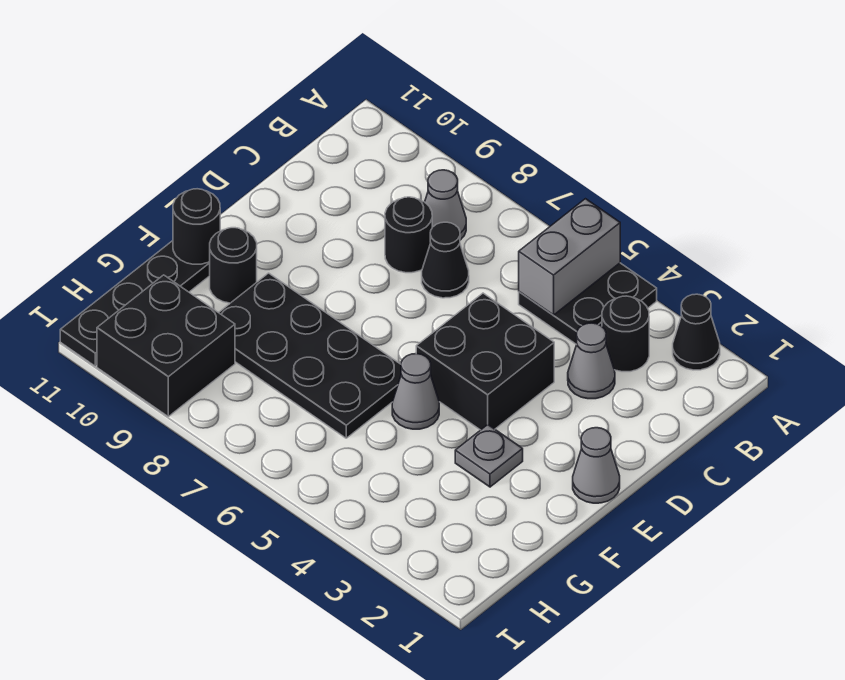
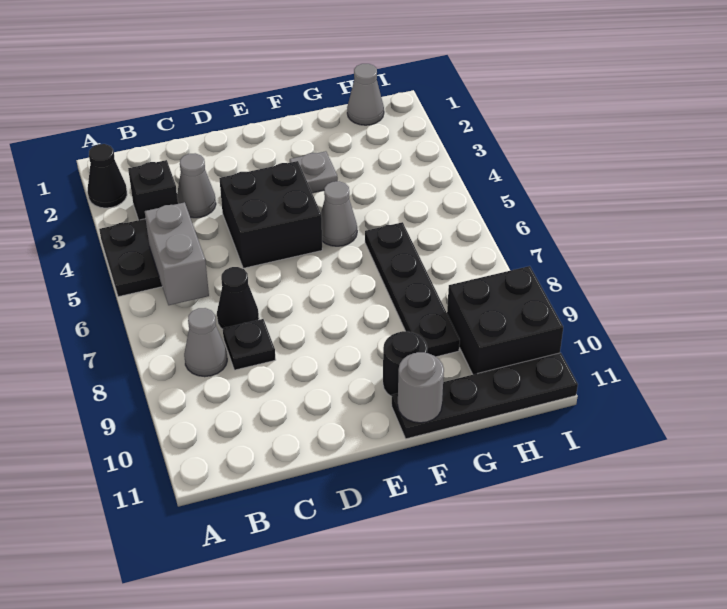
grey brick A5:B5 level 2 -> grey brick B5:B6 level 2
black round brick B3 level 1 -> black brick B3 level 1
black round brick C8 level 1 -> black plate C8 level 1
grey cone E1 level 1 -> grey cone H1 level 1
black plate F6:G9 level 1 -> black plate G6:G9 level 1
black round brick F11 level 2 -> grey round brick F11 level 2

